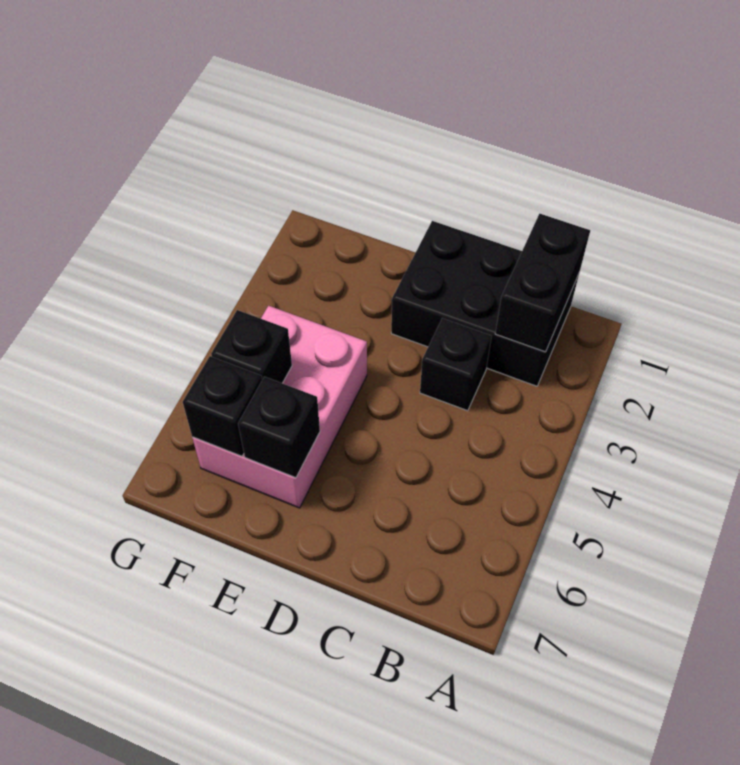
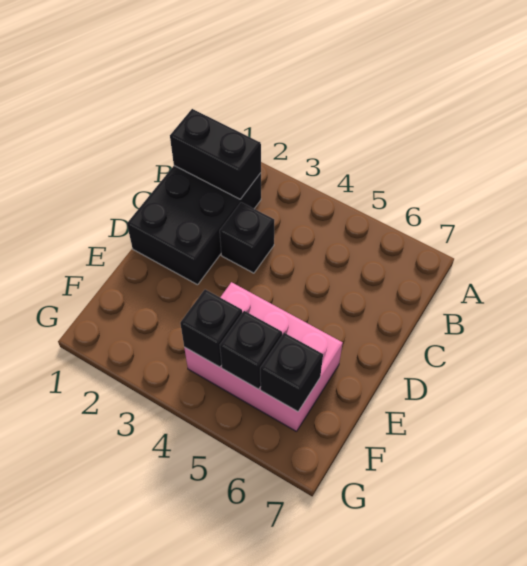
black brick E6 level 2 -> black brick F4 level 2

